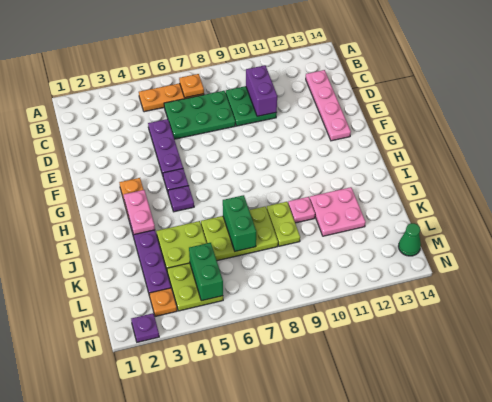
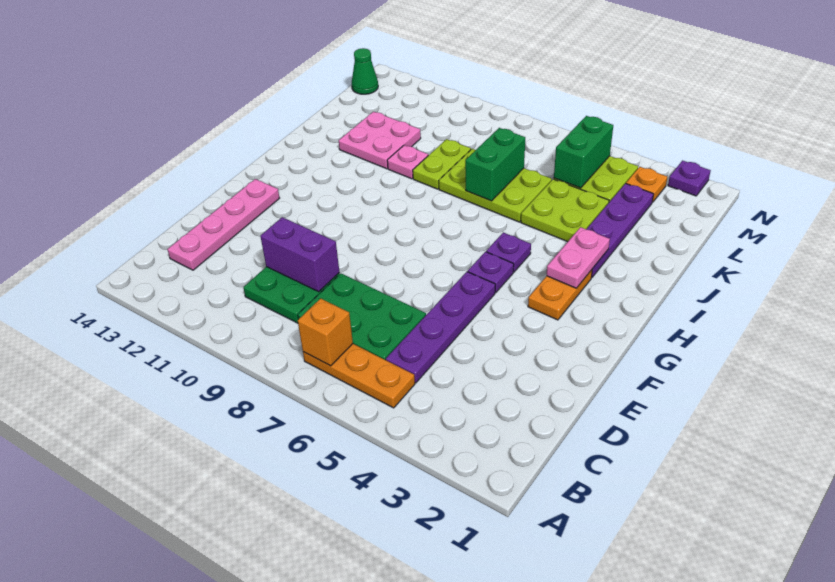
orange plate B7 level 2 -> orange brick B7 level 2
purple brick C10:D10 level 2 -> purple brick D9:D10 level 2
purple plate D5:F5 level 1 -> purple plate C5:F5 level 1

